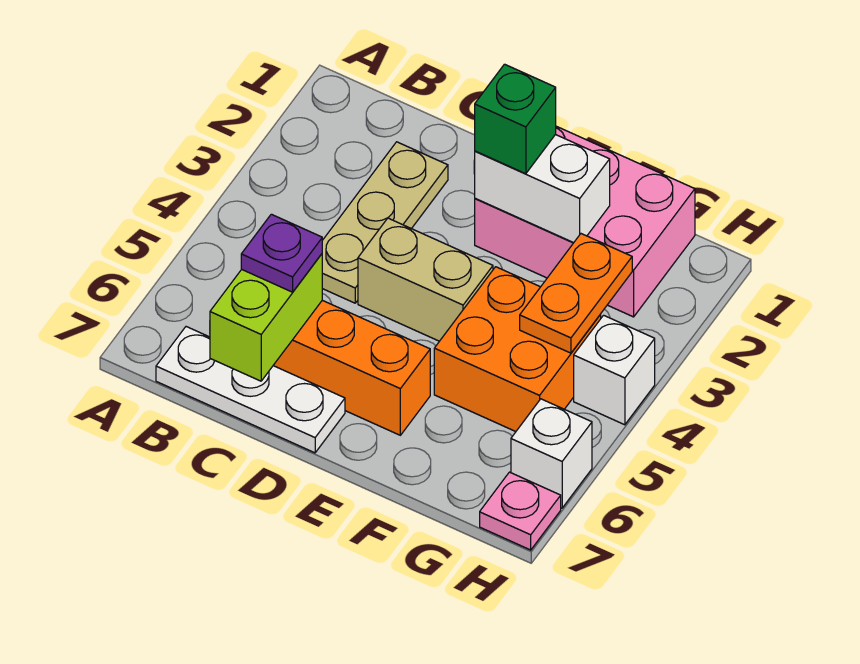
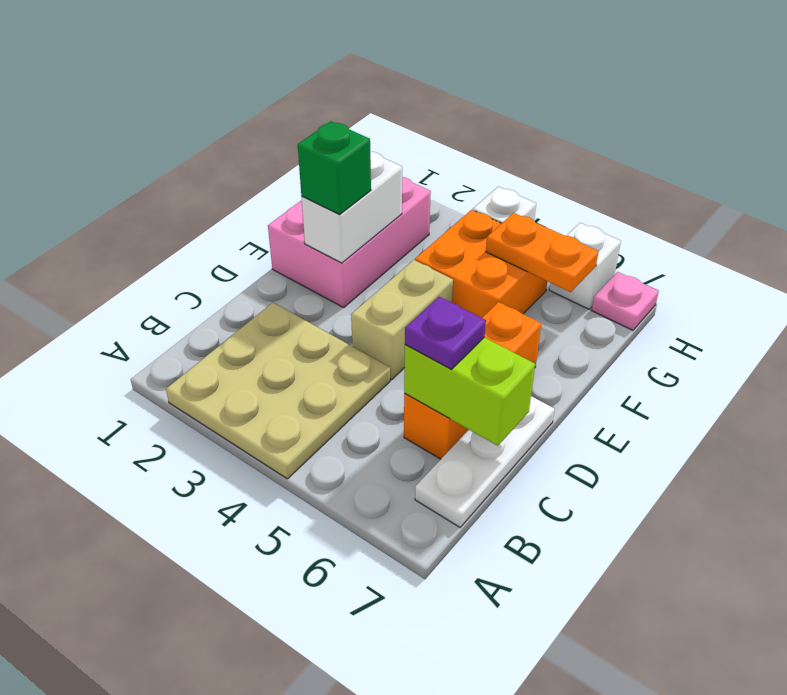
tan plate C2:C4 level 1 -> tan plate A2:C4 level 1
orange plate G3:G4 level 2 -> orange plate G5:G6 level 2

